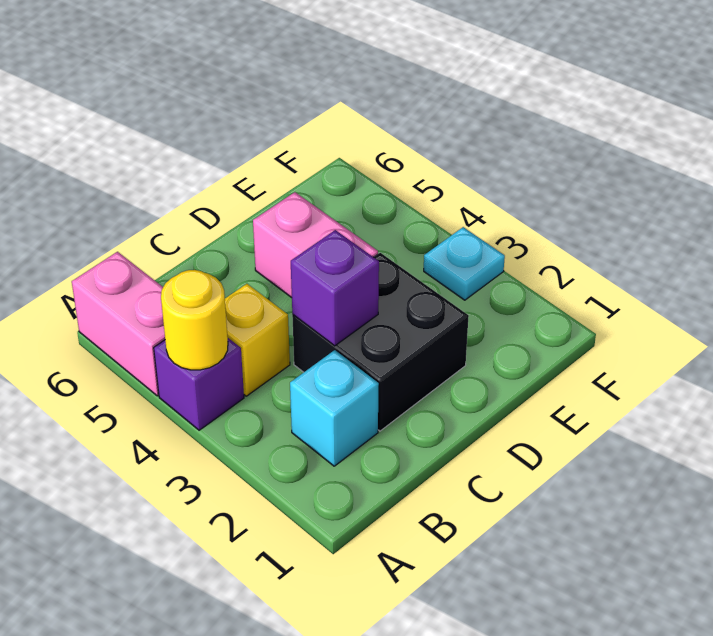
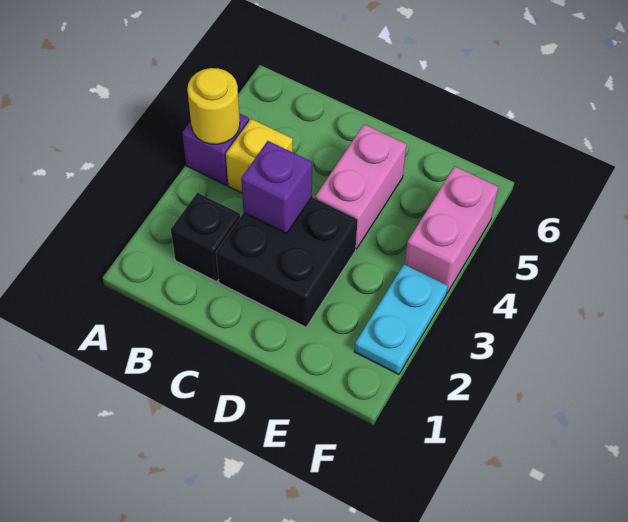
pink brick A5:A6 level 1 -> pink brick F4:F5 level 1
cyan brick B2 level 1 -> black brick B2 level 1
cyan plate F3 level 1 -> cyan plate F2:F3 level 1

